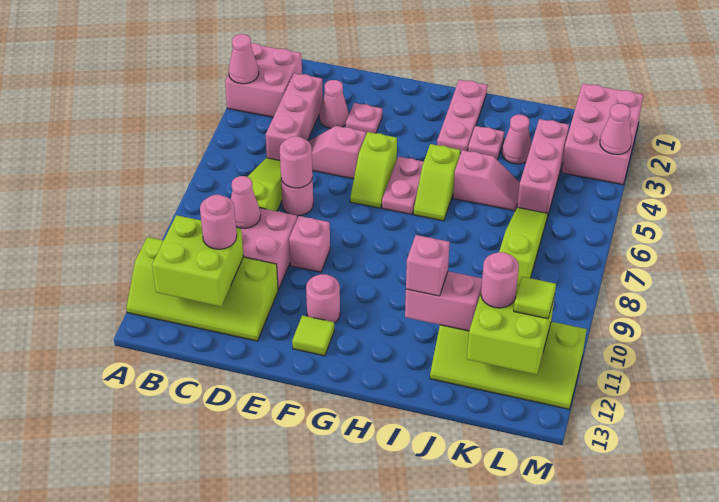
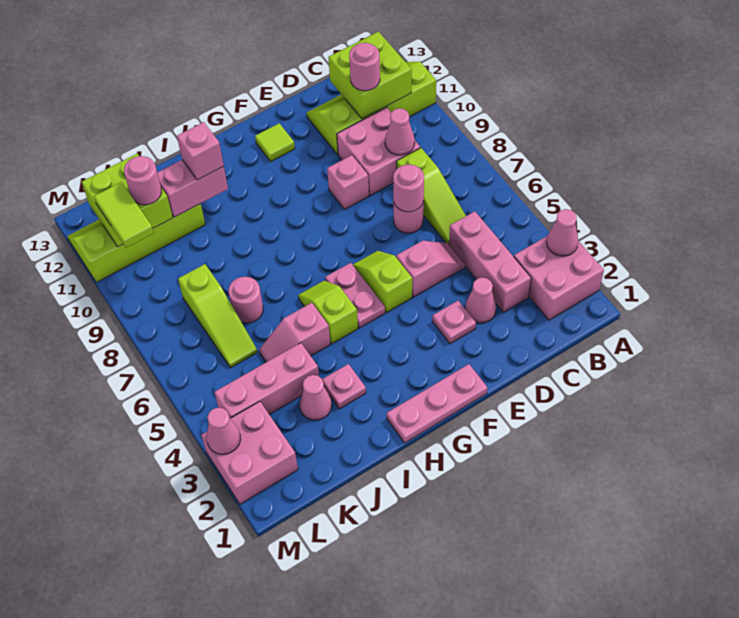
pink round brick F11 level 1 -> pink round brick J7 level 1
pink plate H1:H3 level 1 -> pink plate F1:H1 level 1
pink brick K3:K5 level 1 -> pink brick J4:L4 level 1
pink brick L1:M3 level 1 -> pink brick L2:M3 level 1
lime tile L11 level 3 -> lime tile L10:L11 level 3

